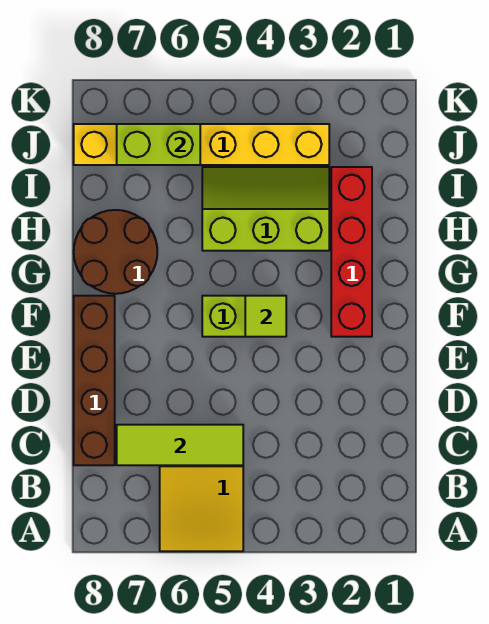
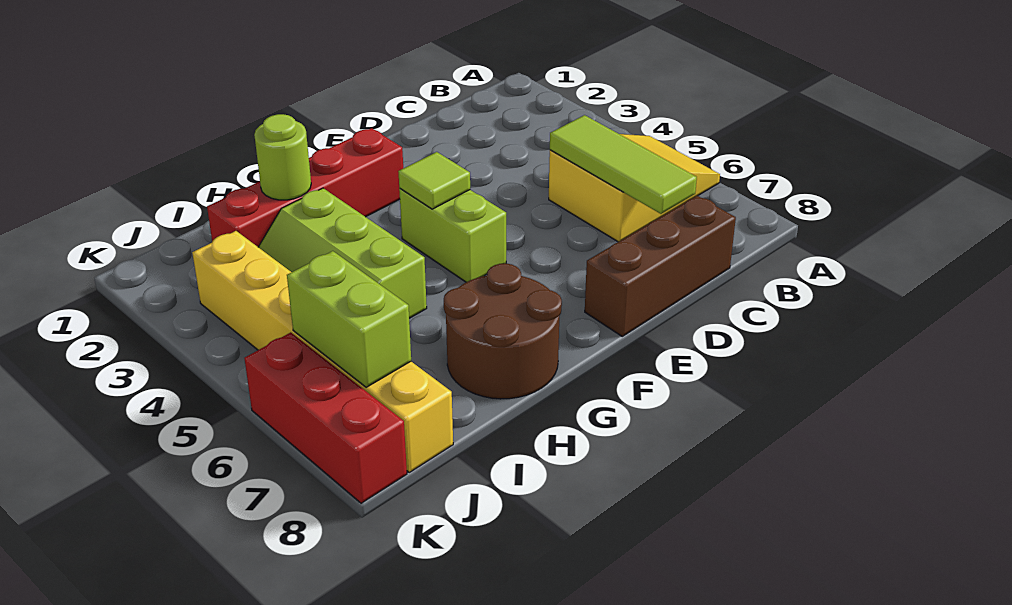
brown brick C8:F8 level 1 -> brown brick C8:E8 level 1
none -> lime round brick H2 level 2
none -> red brick K6:K8 level 1

